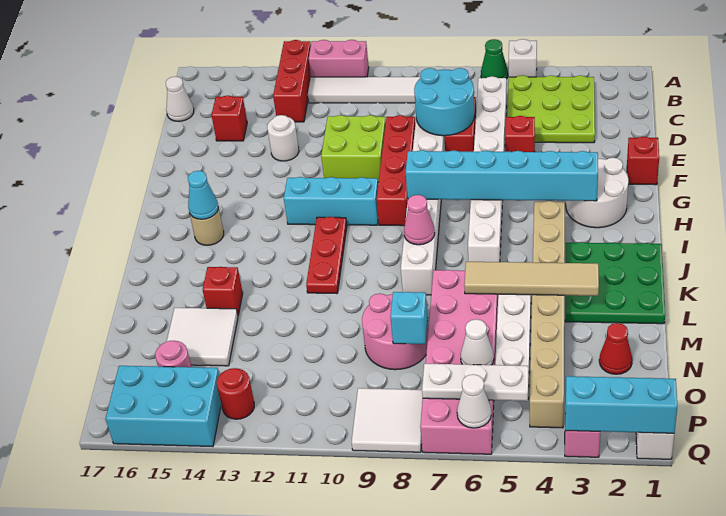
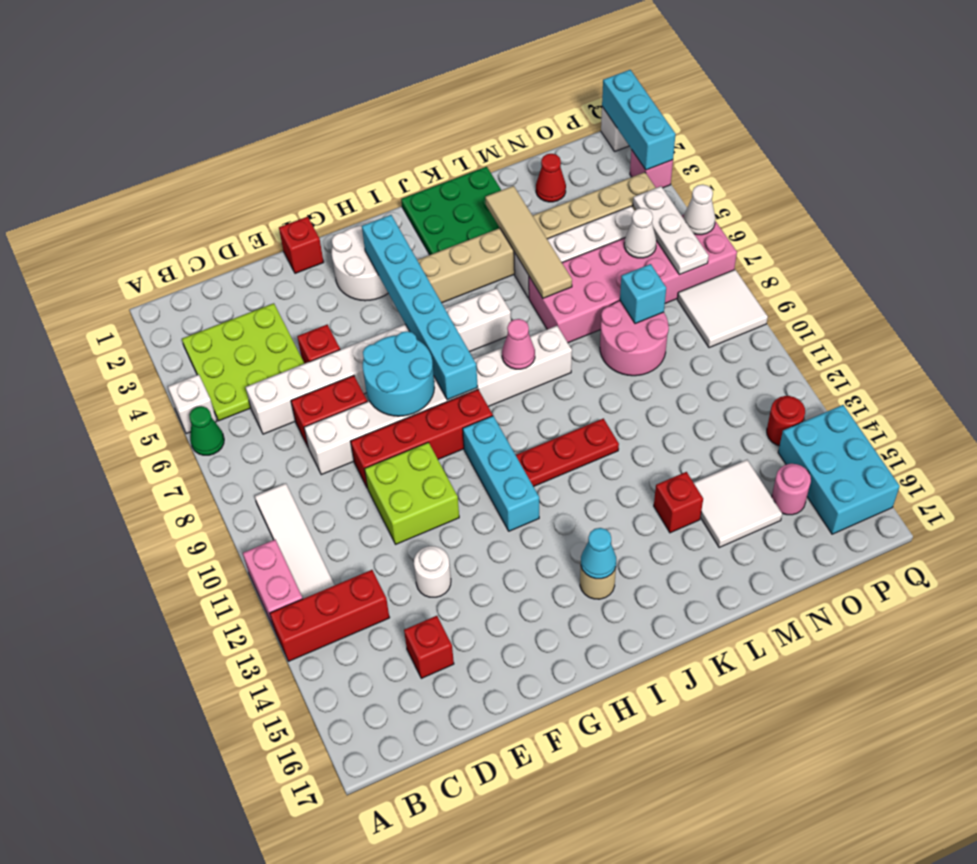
white cone C17 level 1 -> none
cyan round brick D7:E8 level 2 -> cyan round brick F7:G8 level 2

